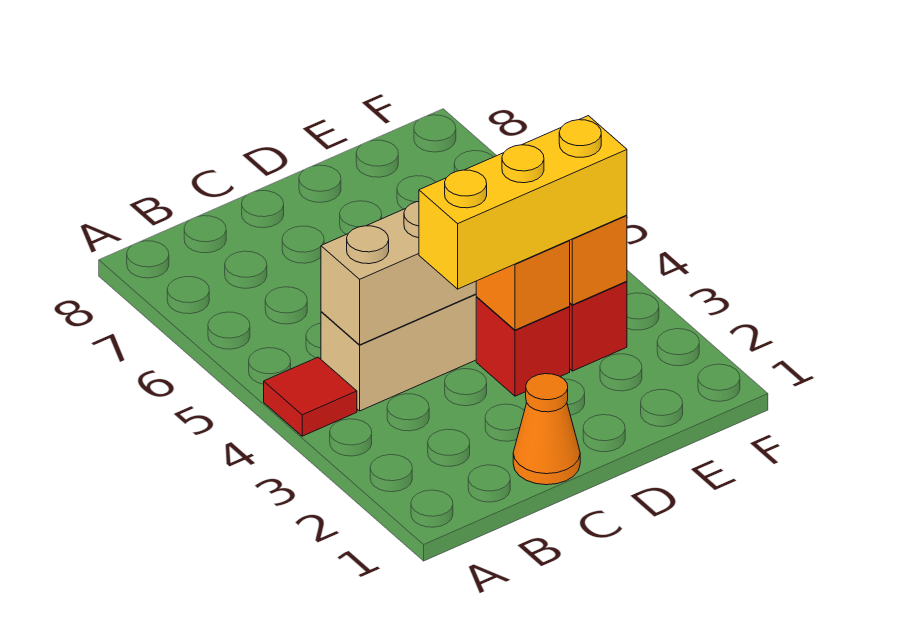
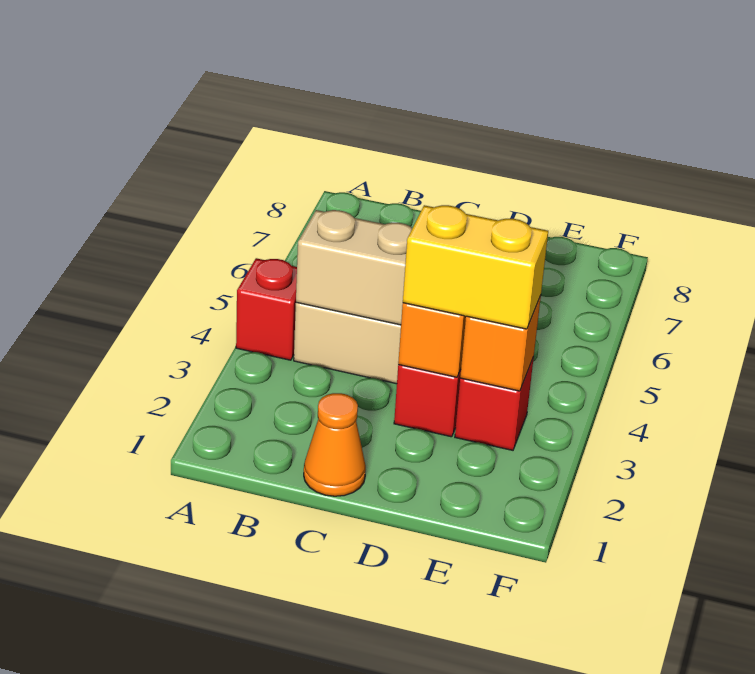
red tile A4 level 1 -> red brick A4 level 1
yellow brick C3:E3 level 3 -> yellow brick D3:E3 level 3

